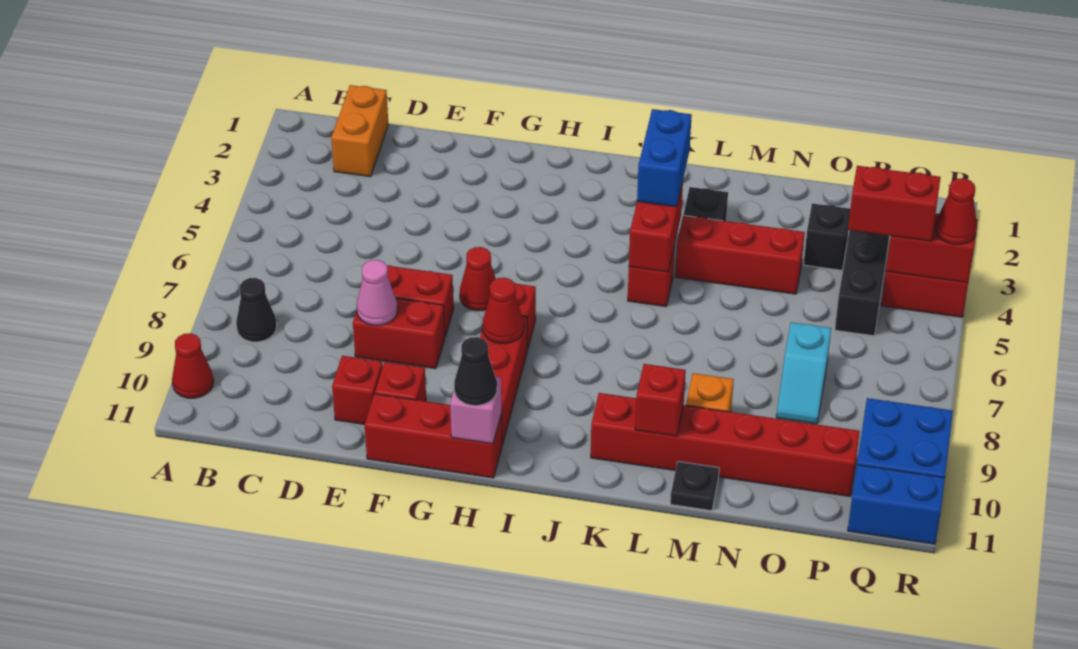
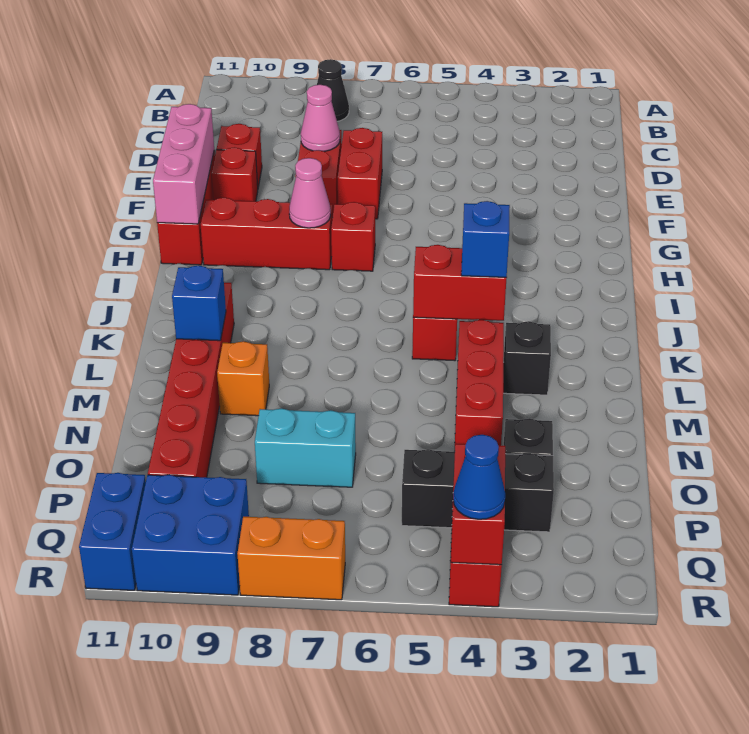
red cone A10 level 1 -> none
orange brick C1:C2 level 1 -> orange brick R7:R8 level 1
red cone G6 level 1 -> none
red cone H8 level 2 -> pink cone H8 level 2
pink brick H11 level 2 -> pink brick F11:H11 level 2
black cone H11 level 3 -> none
blue brick K3:K4 level 3 -> blue brick K4 level 3
red brick L10 level 2 -> blue brick L10 level 2
black plate M11 level 1 -> none
cyan slope O7:O8 level 1 top 7 -> cyan brick O7:O8 level 1
red brick P4:Q4 level 3 -> none
red cone R4 level 3 -> blue cone R4 level 3

